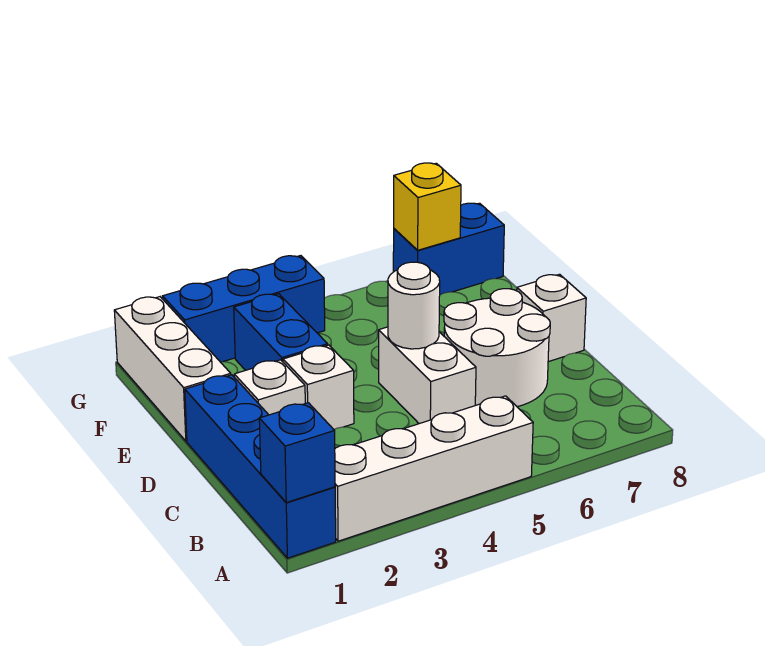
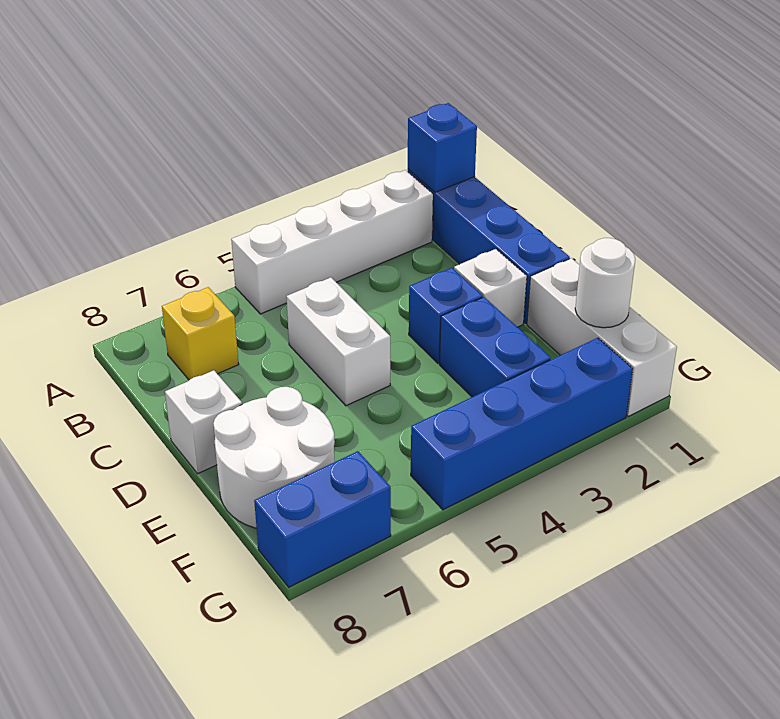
white round brick C6:D7 level 1 -> white round brick E7:F8 level 1
white brick D3 level 1 -> blue brick D3 level 1
white round brick D5 level 2 -> white round brick F1 level 2
blue brick G2:G4 level 1 -> blue brick G2:G5 level 1
yellow brick G7 level 2 -> yellow brick B7 level 1

